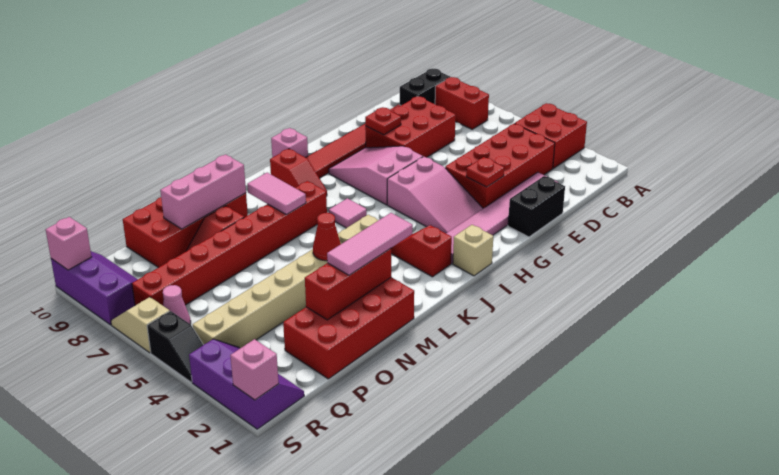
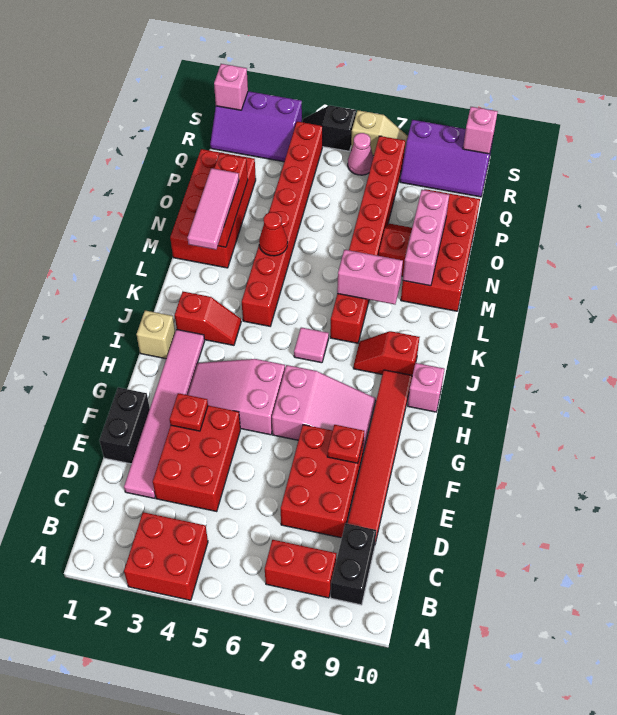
red brick C3:F4 level 1 -> red brick D3:F4 level 1
tan brick K4:R4 level 1 -> red brick K4:R4 level 1
pink tile L7:L8 level 2 -> pink brick L7:L8 level 2

